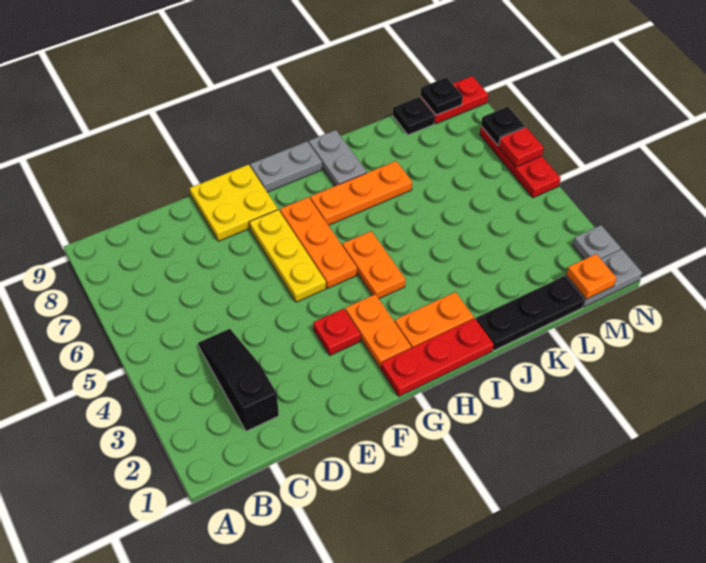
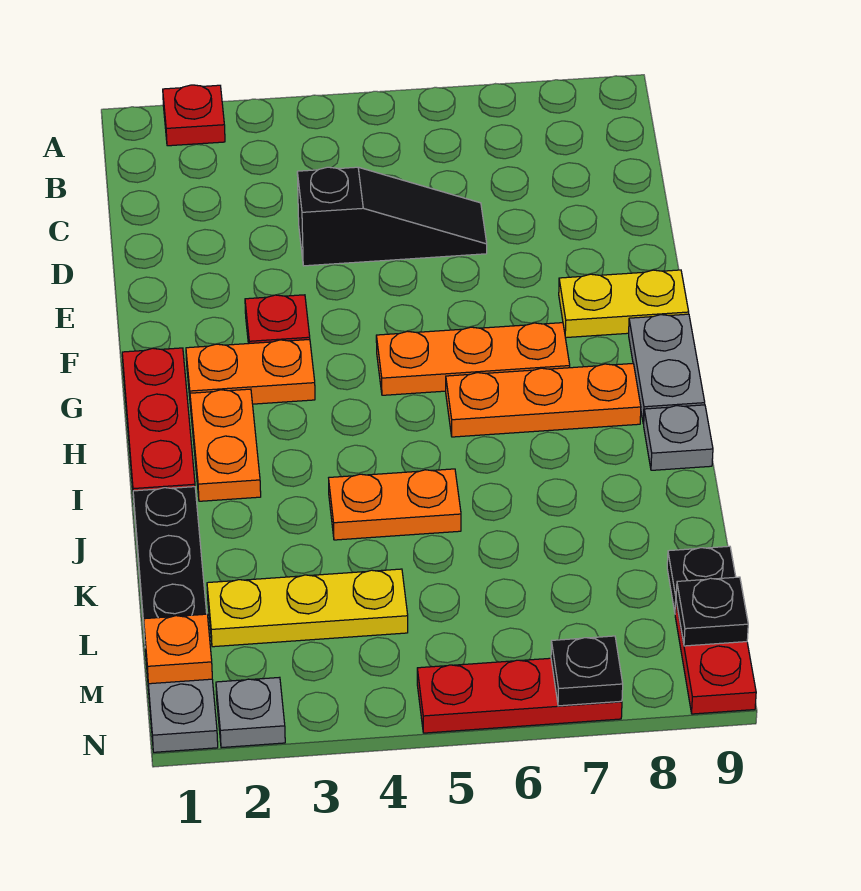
black slope C2:C4 level 1 top 2 -> black slope D4:D6 level 1 top 4
yellow plate E8:F9 level 1 -> yellow plate F8:F9 level 1
yellow plate F5:F7 level 1 -> yellow plate L2:L4 level 1
orange plate H4:H5 level 1 -> orange plate J4:J5 level 1
orange plate H7:J7 level 1 -> orange plate H6:H8 level 1
grey plate I8:I9 level 1 -> grey plate I9 level 1
red plate N6 level 2 -> red plate A2 level 1

